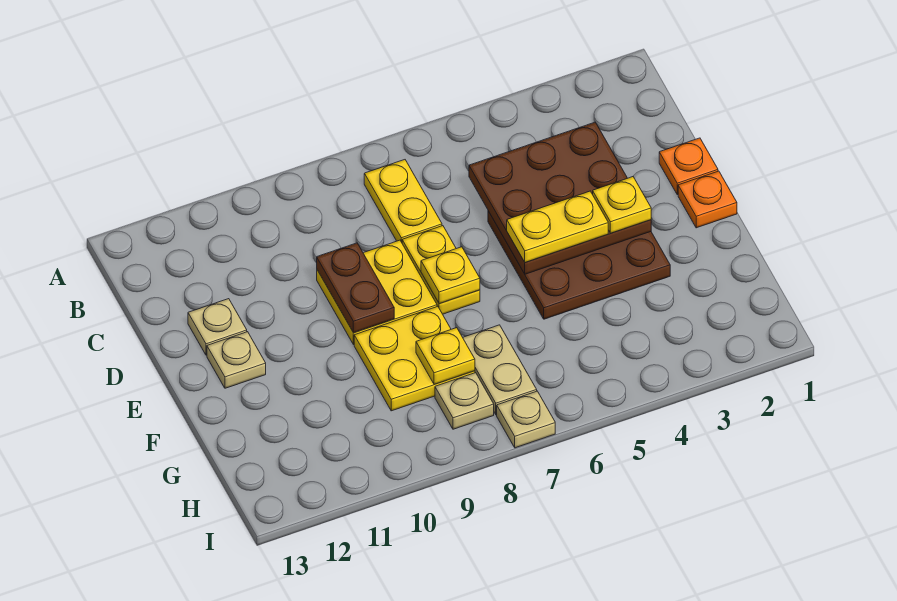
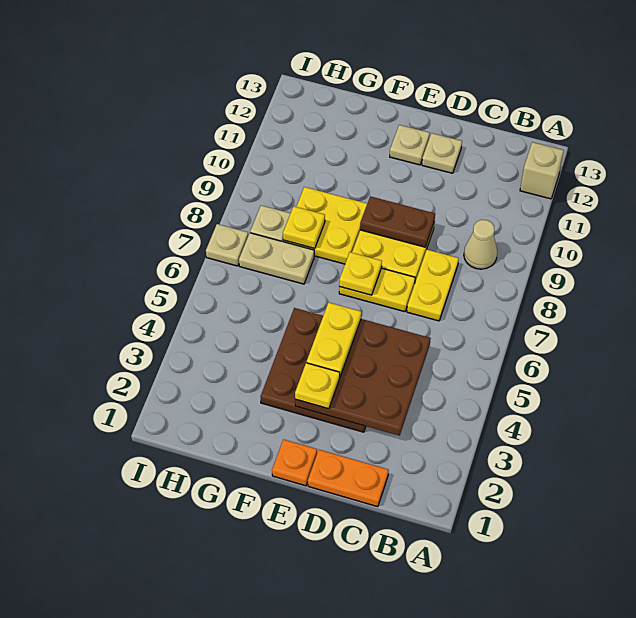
none -> tan brick A12 level 1
yellow plate B7:C7 level 1 -> yellow plate C7:C8 level 1
none -> tan cone B9 level 1
orange plate D1 level 1 -> orange plate C1:D1 level 1

